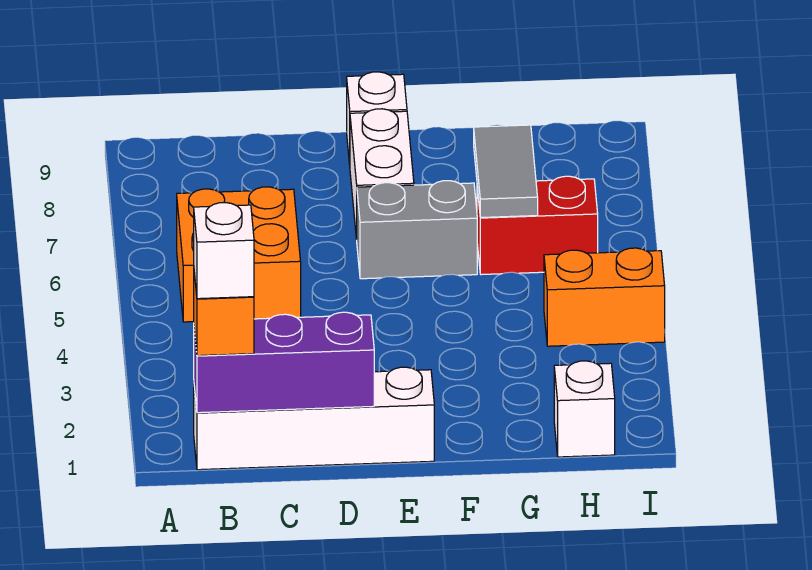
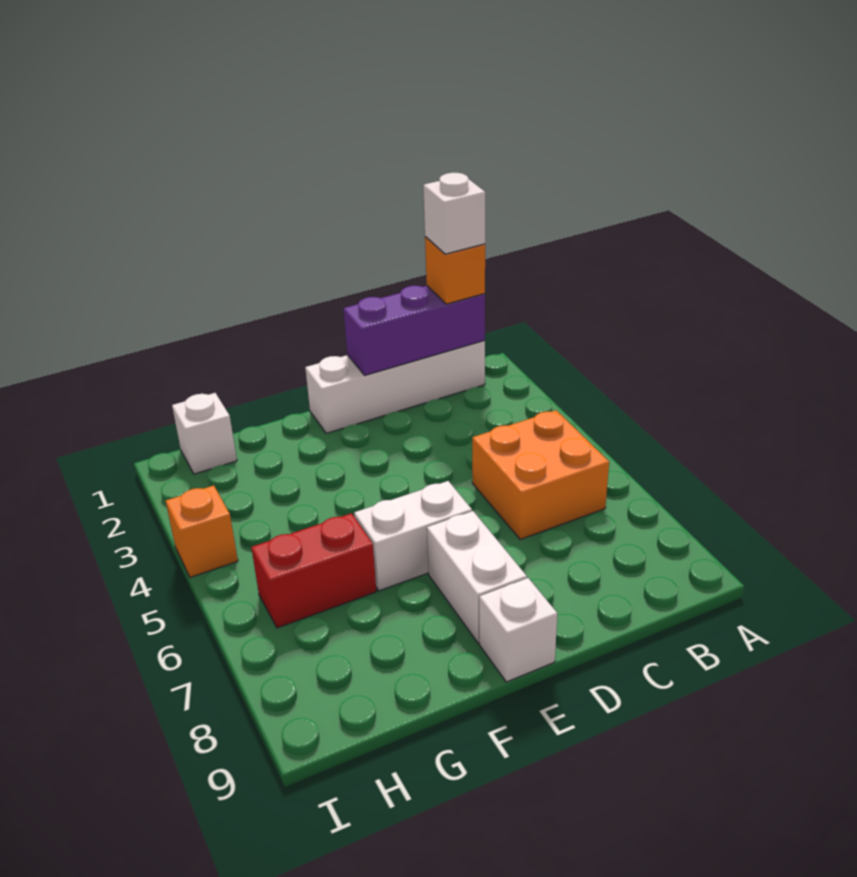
grey brick E6:F6 level 1 -> white brick E6:F6 level 1
grey tile G6:G7 level 2 -> none
orange brick H4:I4 level 1 -> orange brick I4 level 1

